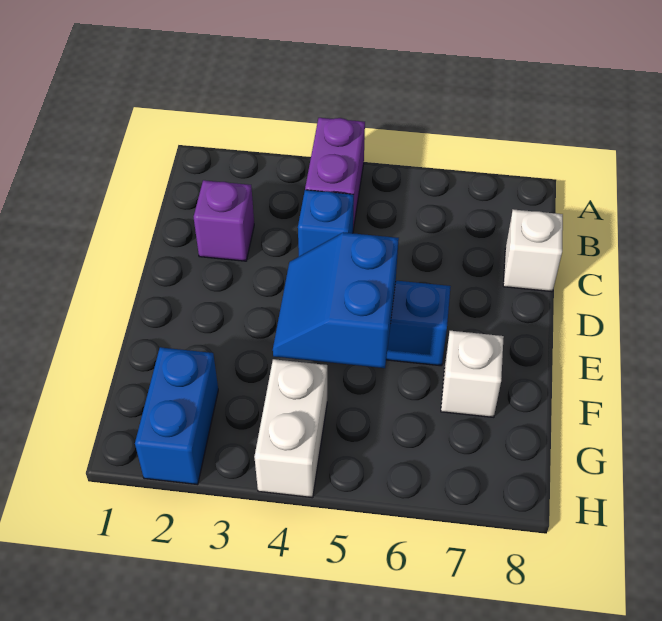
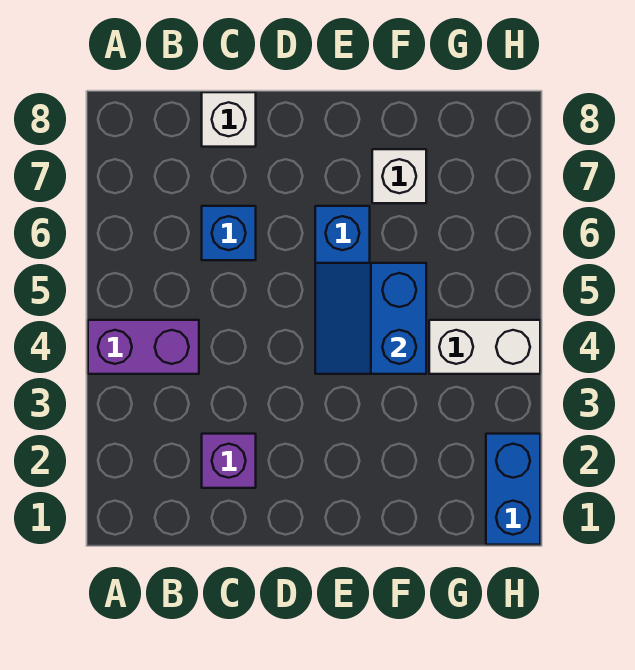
blue brick C4 level 1 -> blue brick C6 level 1
blue slope E4:F5 level 2 top 5 -> blue slope E4:F5 level 2 top F
blue brick G2:H2 level 1 -> blue brick H1:H2 level 1

